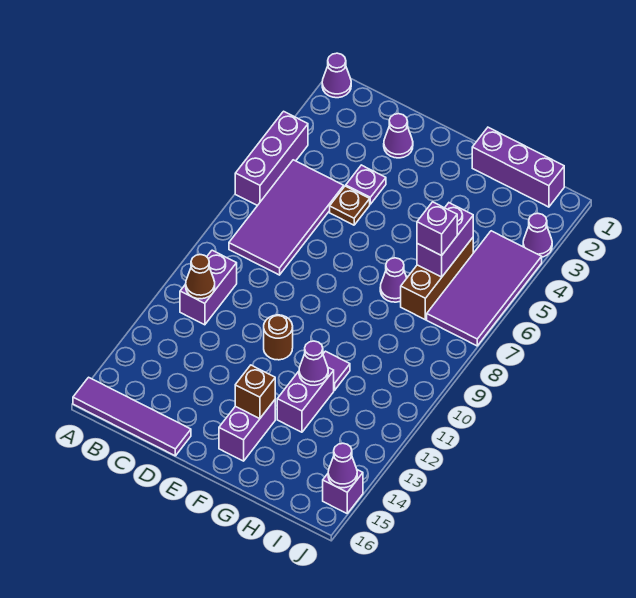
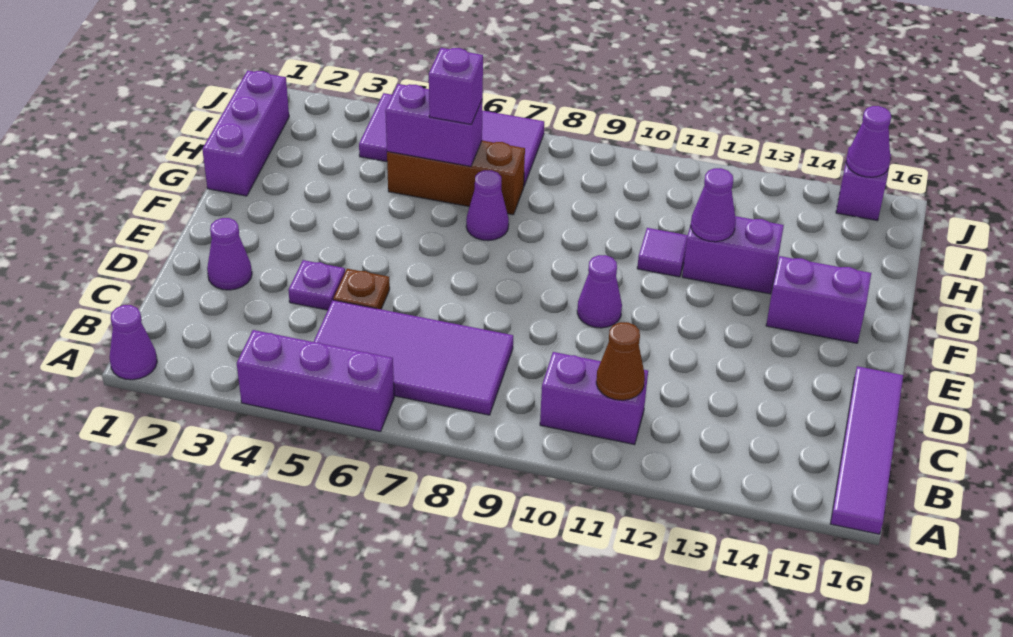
brown round brick E11 level 1 -> none
brown brick F14 level 2 -> none
purple cone J3 level 1 -> purple cone E10 level 1

